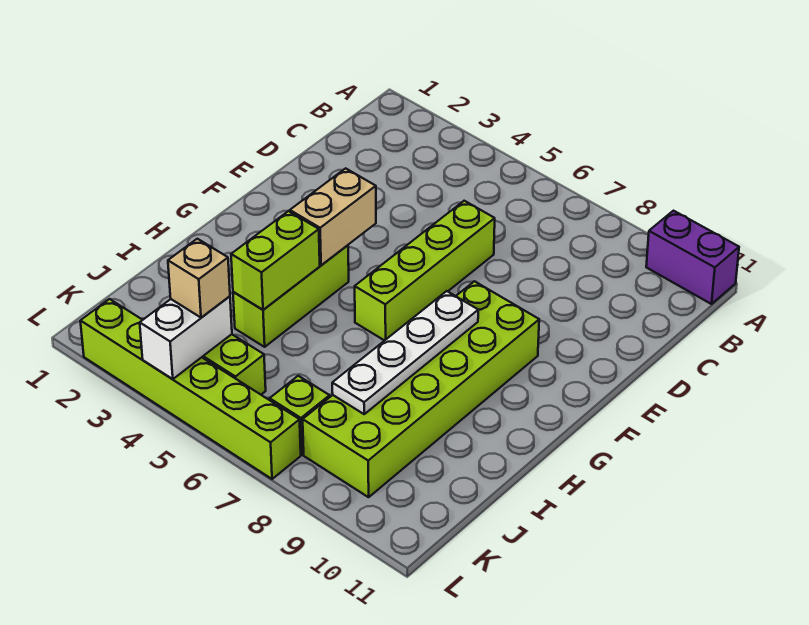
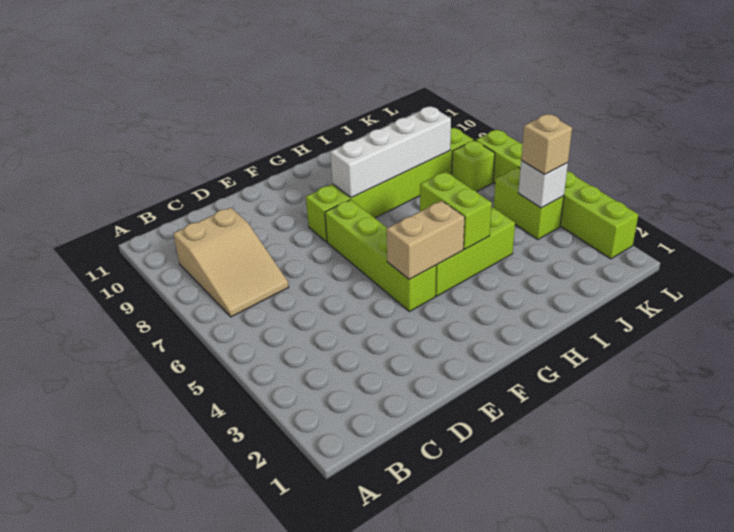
purple brick A10:A11 level 1 -> none
none -> tan slope B7:C9 level 1 top 9
lime brick D6:G6 level 1 -> lime brick F4:F7 level 1
lime brick F8:K9 level 1 -> lime brick F8:K8 level 1
white plate G8:J8 level 2 -> white brick G8:J8 level 2
lime brick H4:I4 level 2 -> lime brick H4:H5 level 2
white brick K4:L4 level 2 -> white brick K4 level 2

